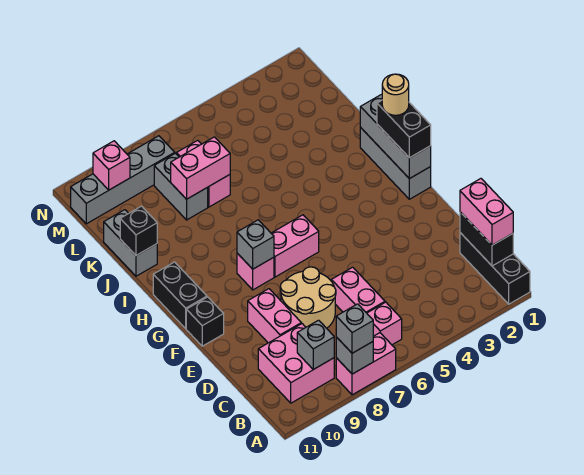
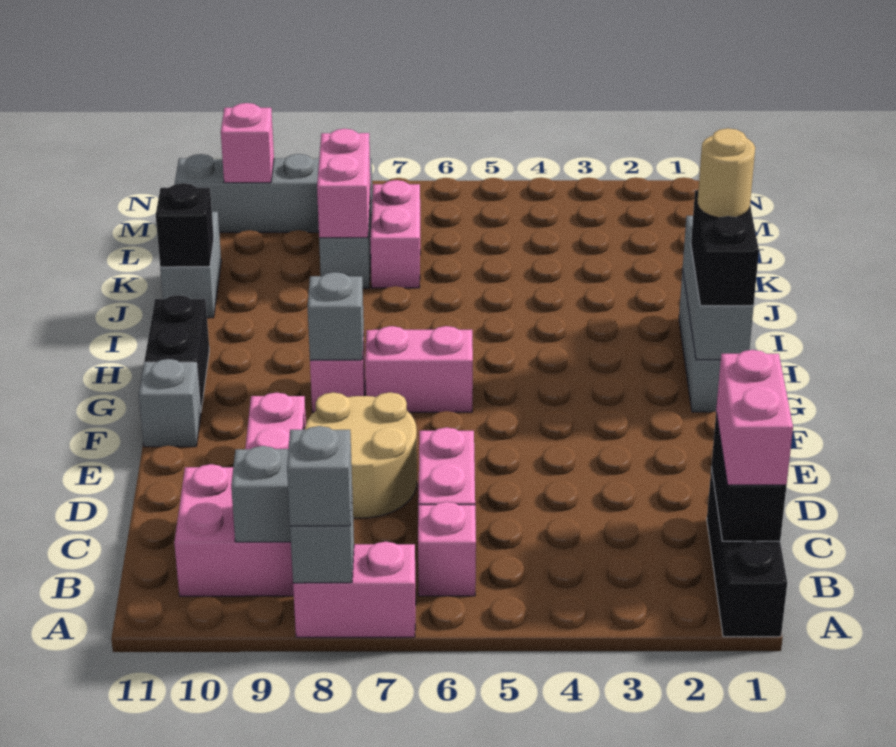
black brick F11 level 1 -> grey brick F11 level 1
pink brick K7:K8 level 2 -> pink brick K8:L8 level 2

